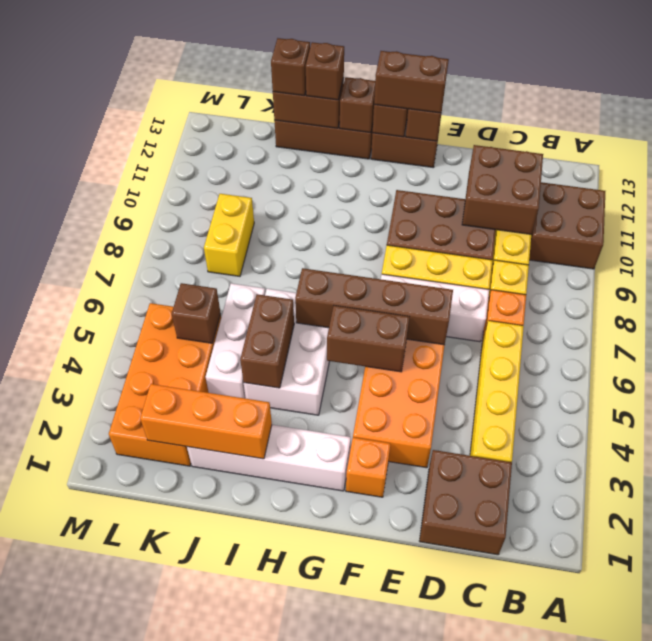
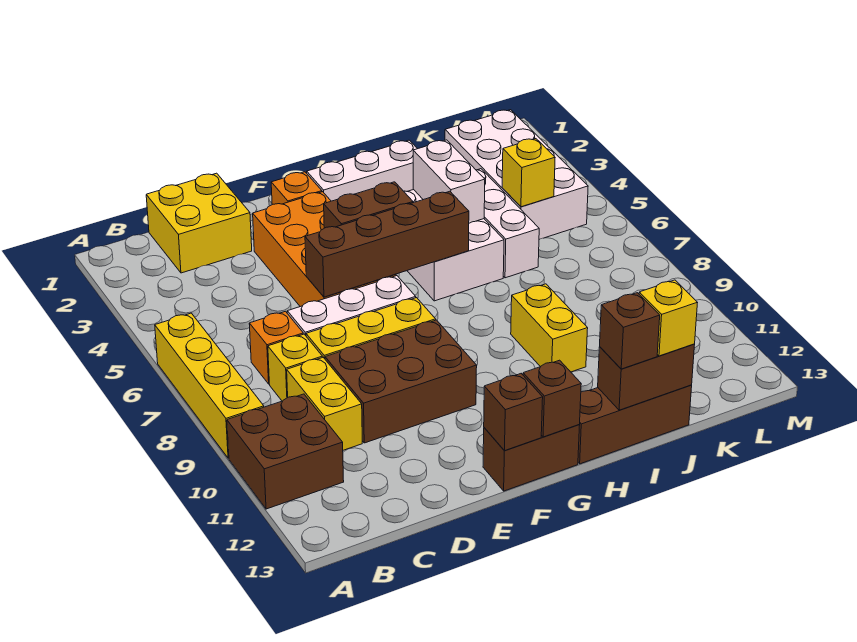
brown brick C1:D2 level 1 -> yellow brick C1:D2 level 1
yellow brick C3:C6 level 1 -> yellow brick A6:A9 level 1
brown brick C10:D11 level 2 -> none
brown brick F13:G13 level 3 -> none
white brick G2:J2 level 1 -> white brick G2:I2 level 1
brown brick H13 level 2 -> none
orange brick I2:K2 level 2 -> none
brown brick I4:I5 level 2 -> white brick I4:I5 level 2
brown brick J13 level 3 -> yellow brick J13 level 3
orange brick K2:L5 level 1 -> white brick K2:L5 level 1
brown brick K5 level 2 -> yellow brick K5 level 2
yellow brick K8:K9 level 1 -> yellow brick I9:I10 level 1

